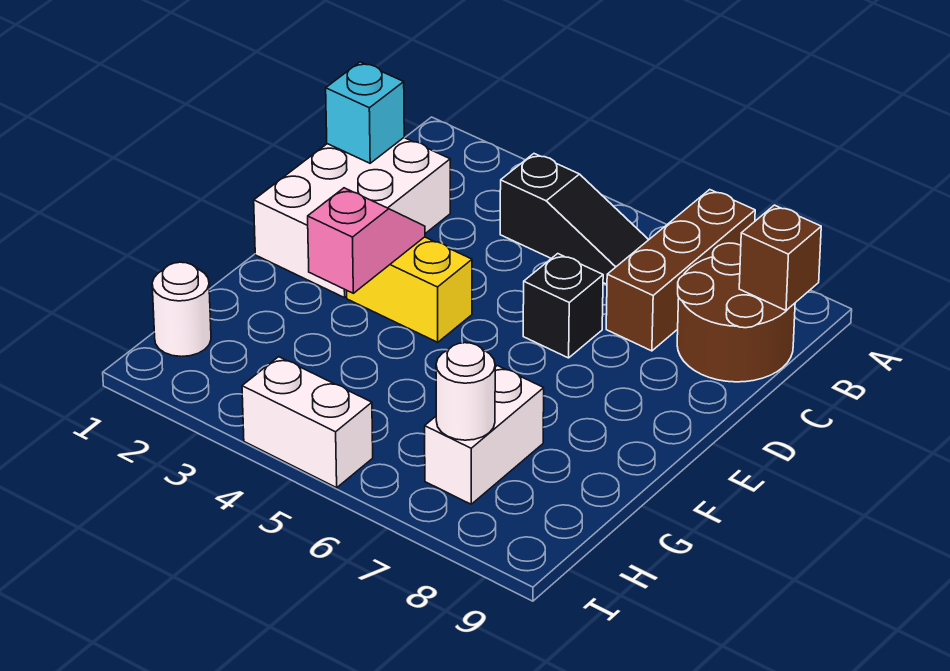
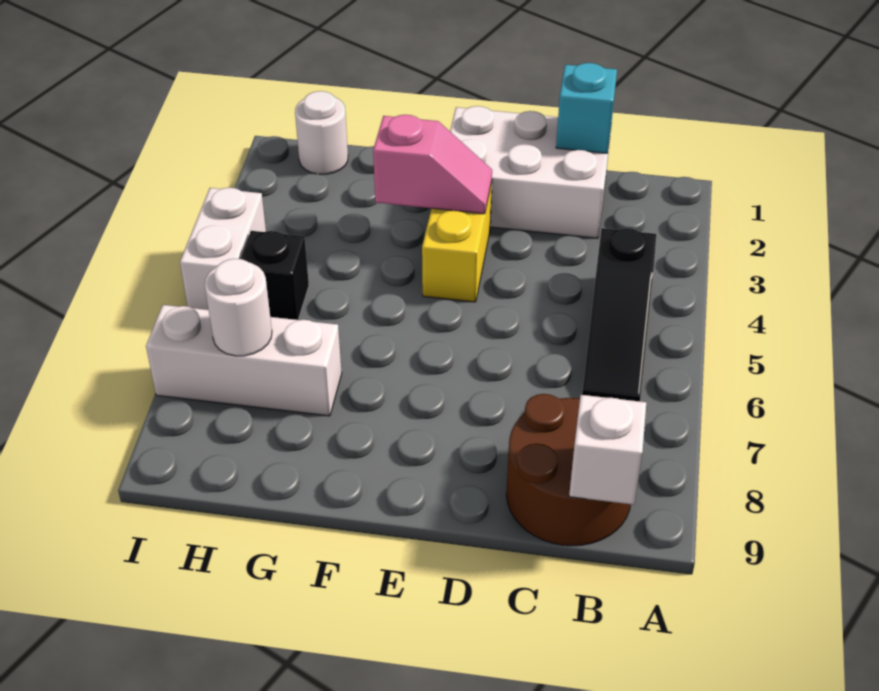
brown brick A7:C7 level 1 -> none
brown brick B9 level 2 -> white brick B9 level 2
black brick D6 level 1 -> black brick H5 level 1
white brick G7:H7 level 1 -> white brick G7:I7 level 1

